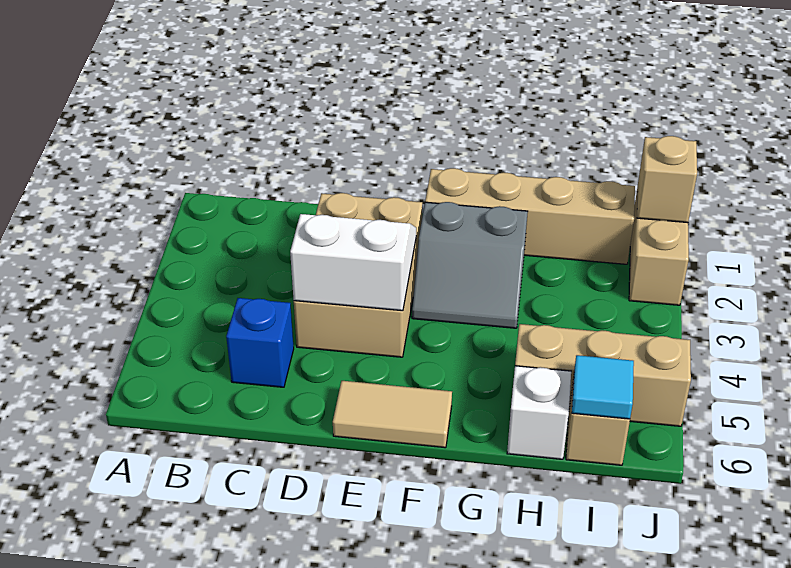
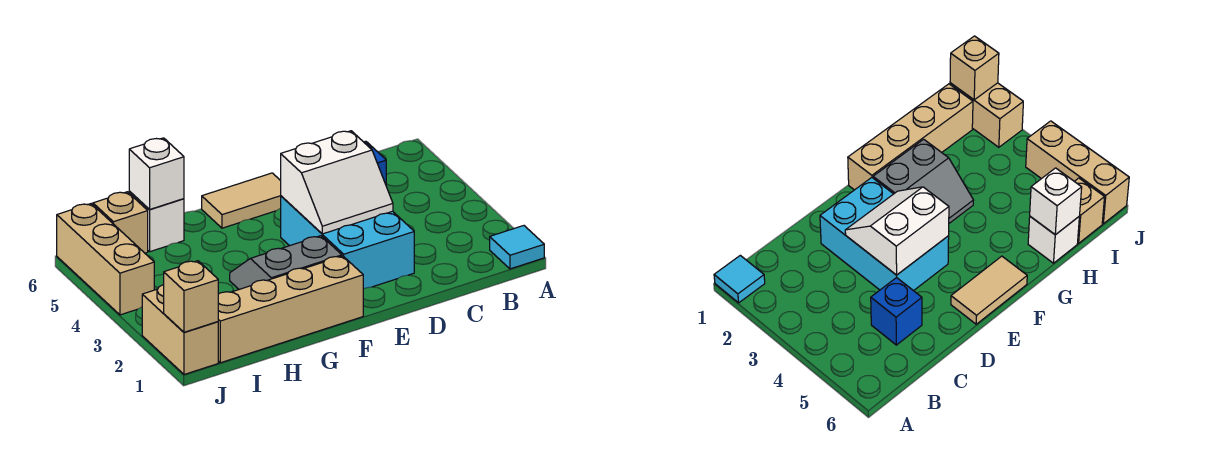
tan brick D2:E4 level 1 -> cyan brick D2:E4 level 1
tan brick H5:J5 level 1 -> tan brick J4:J6 level 1
none -> white brick H6 level 2
cyan tile I6 level 2 -> cyan tile A1 level 1

